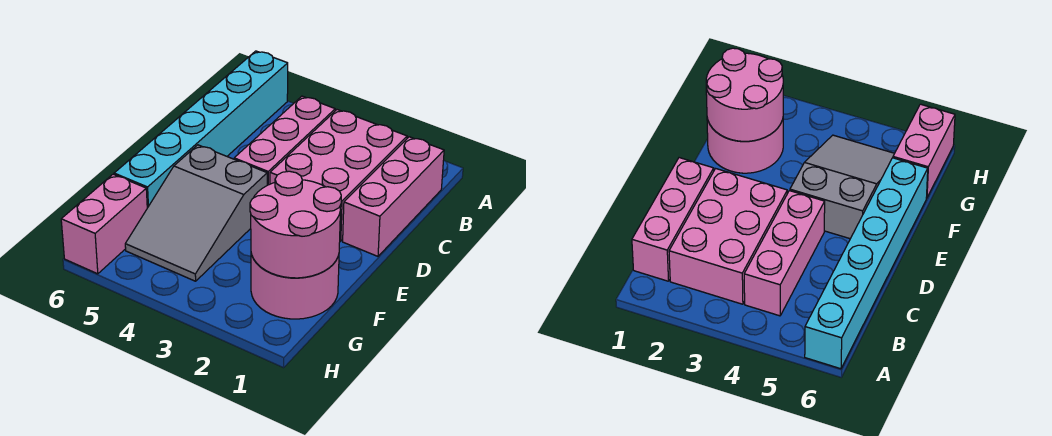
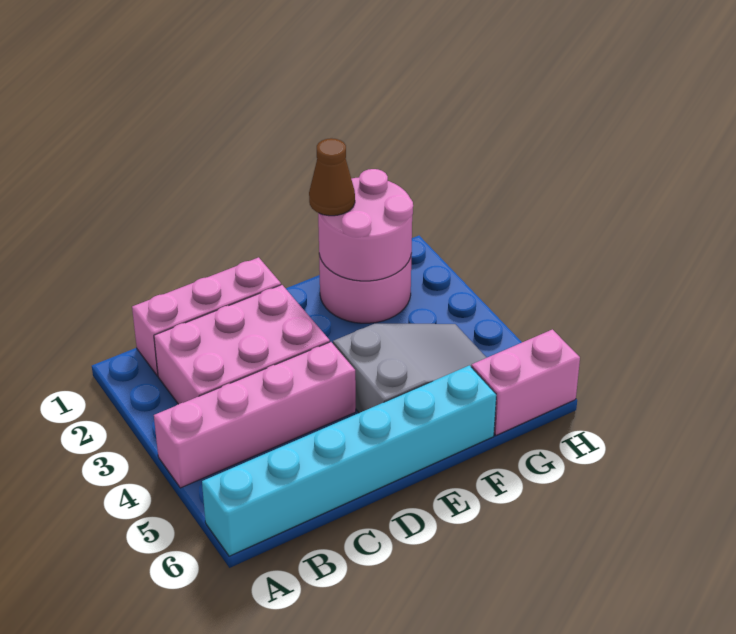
pink brick B4:D4 level 1 -> pink brick A4:D4 level 1
none -> brown cone F1 level 3

